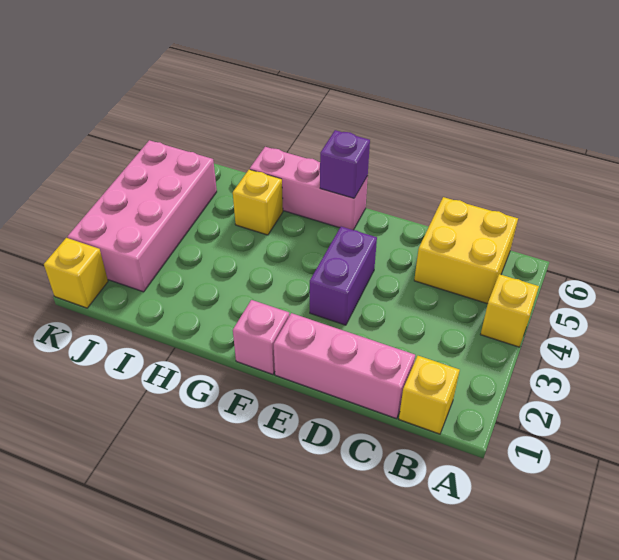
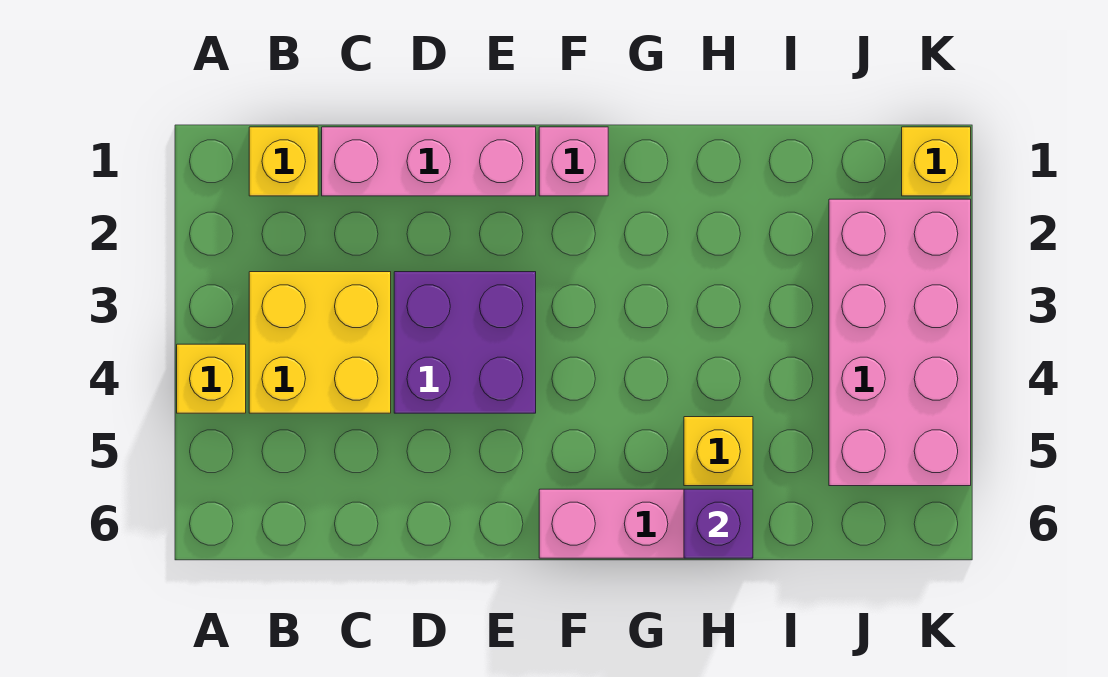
yellow brick B5:C6 level 1 -> yellow brick B3:C4 level 1
purple brick E3:E4 level 1 -> purple brick D3:E4 level 1
purple brick F6 level 2 -> purple brick H6 level 2

